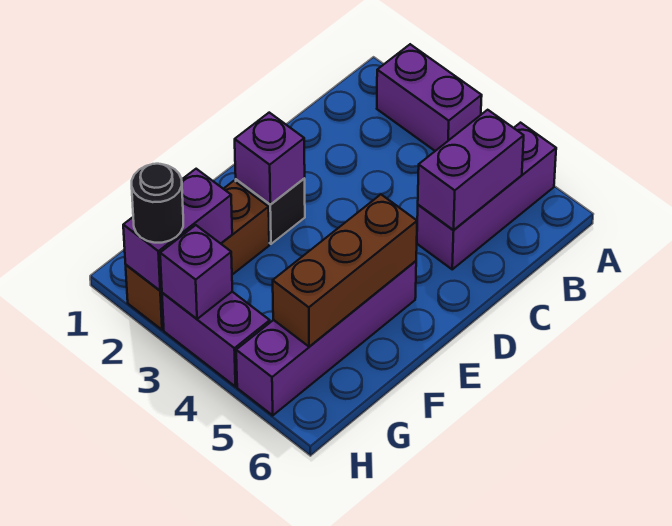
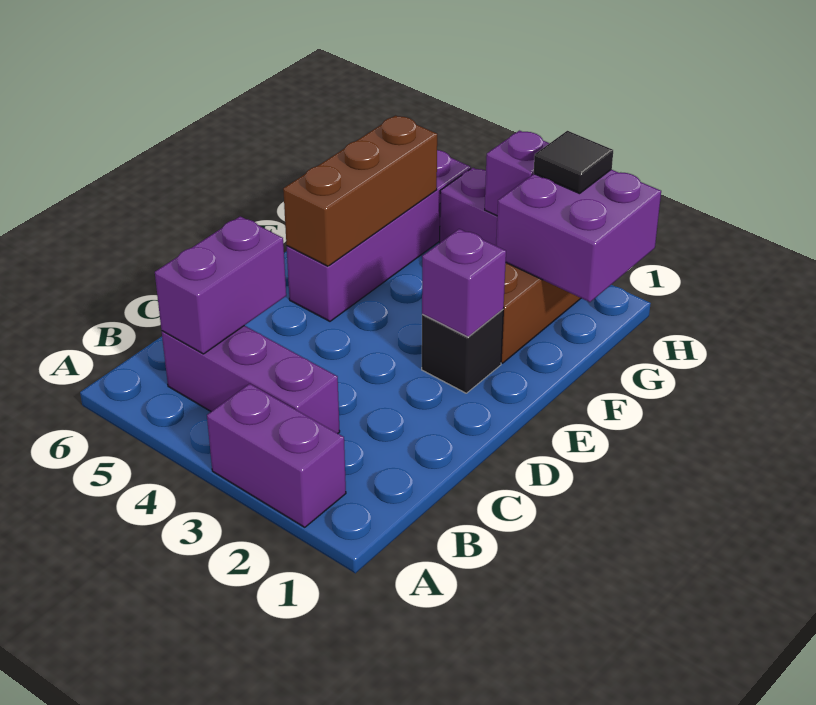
purple brick A5:C5 level 1 -> purple brick B3:B5 level 1
purple brick G2:H2 level 2 -> purple brick G1:H2 level 2
black round brick H2 level 3 -> black tile H2 level 3

